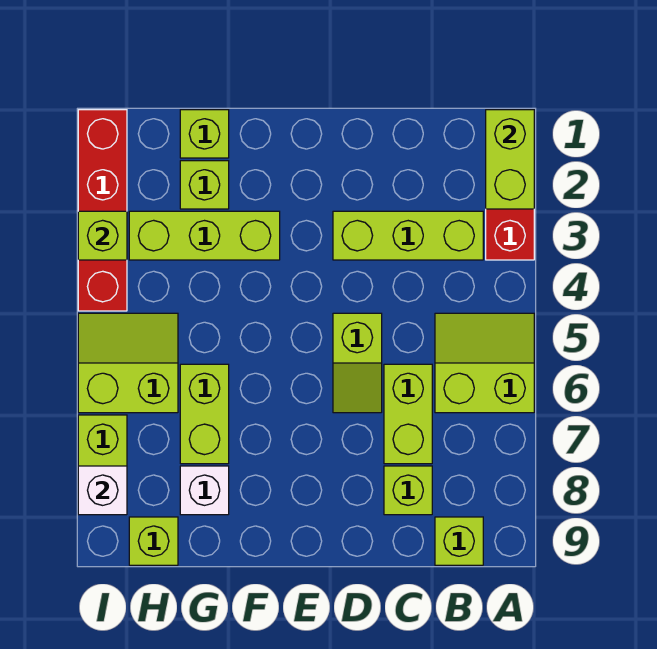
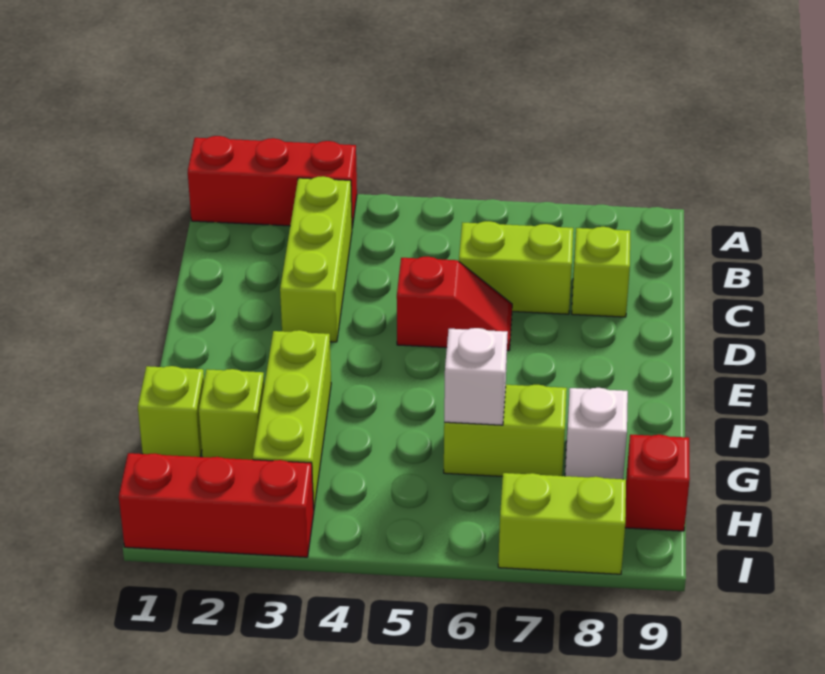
lime brick A1:A2 level 2 -> none
lime slope A5:B6 level 1 top 6 -> none
lime brick B9 level 1 -> none
lime slope D5:D6 level 1 top 5 -> red slope D5:D6 level 1 top 5
lime slope H5:I6 level 1 top 6 -> none
lime brick H9 level 1 -> red brick H9 level 1
red brick I1:I4 level 1 -> red brick I1:I3 level 1
lime brick I3 level 2 -> none
white brick I8 level 2 -> white brick G6 level 2

